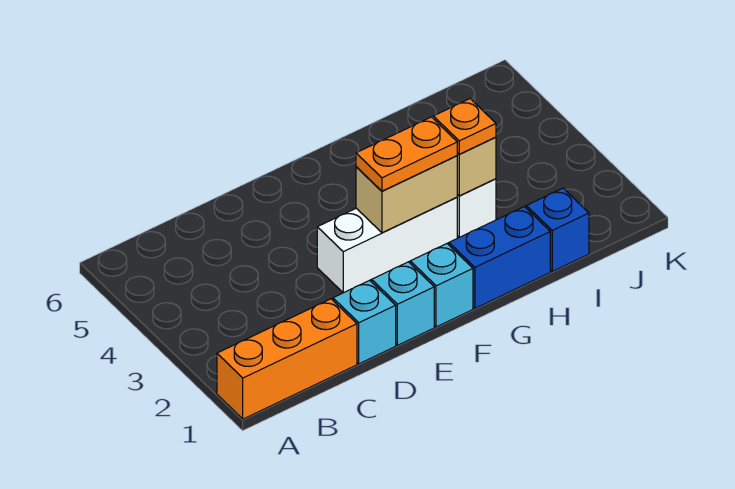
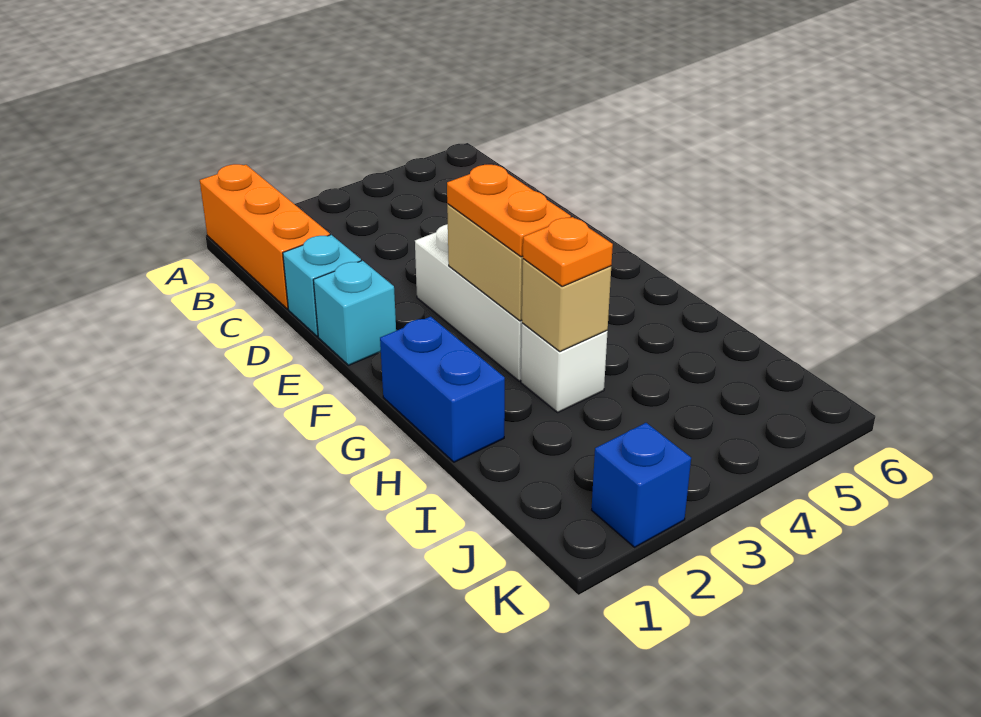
cyan brick F1 level 1 -> none
blue brick I1 level 1 -> blue brick K2 level 1

